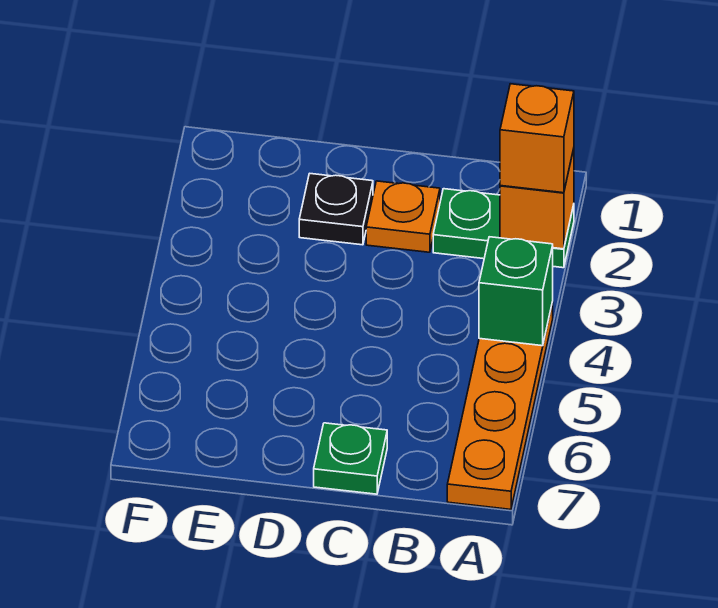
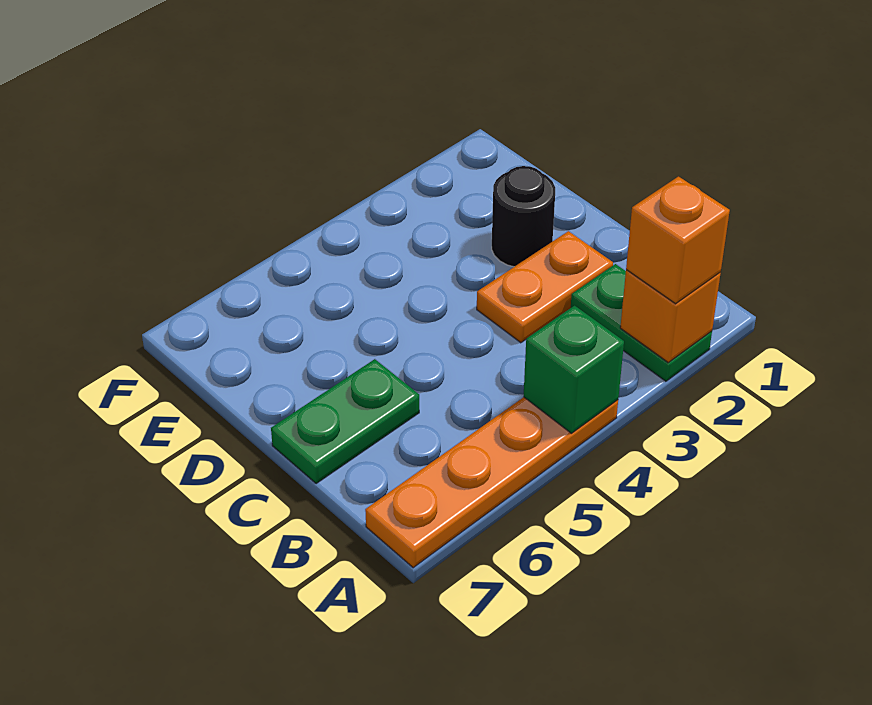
orange plate C2 level 1 -> orange plate C2:C3 level 1
green plate C7 level 1 -> green plate C6:C7 level 1
black plate D2 level 1 -> black round brick D2 level 1

